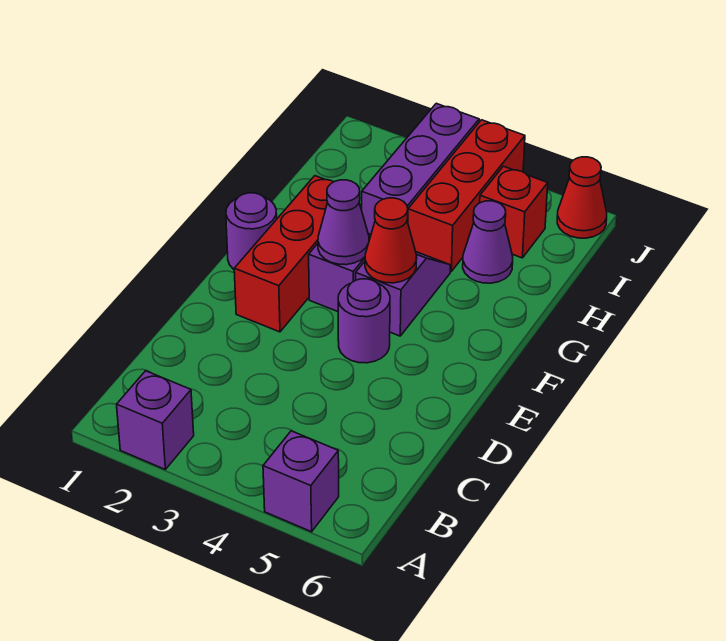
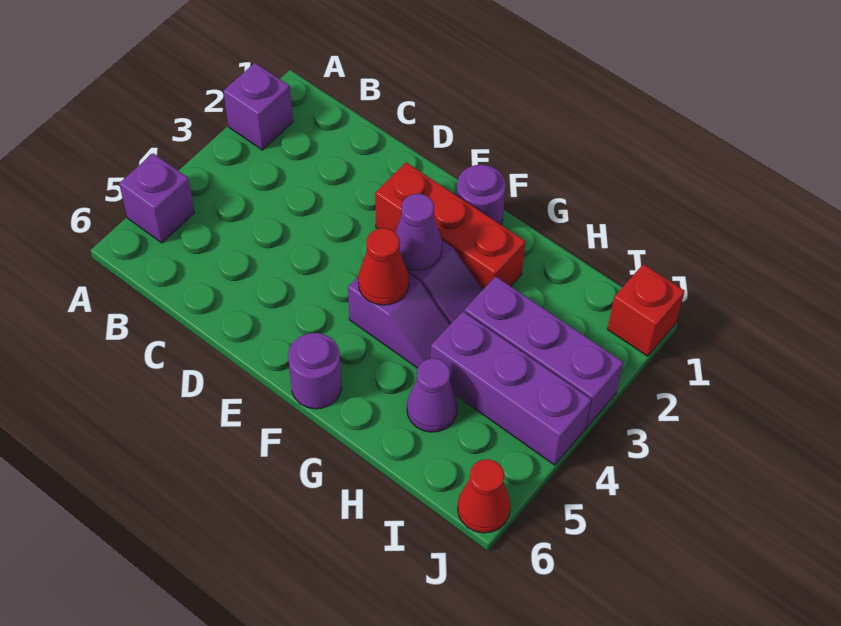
purple round brick E4 level 1 -> purple round brick F6 level 1
red brick H4:J4 level 1 -> purple brick H4:J4 level 1
red brick I5 level 1 -> red brick J1 level 1

